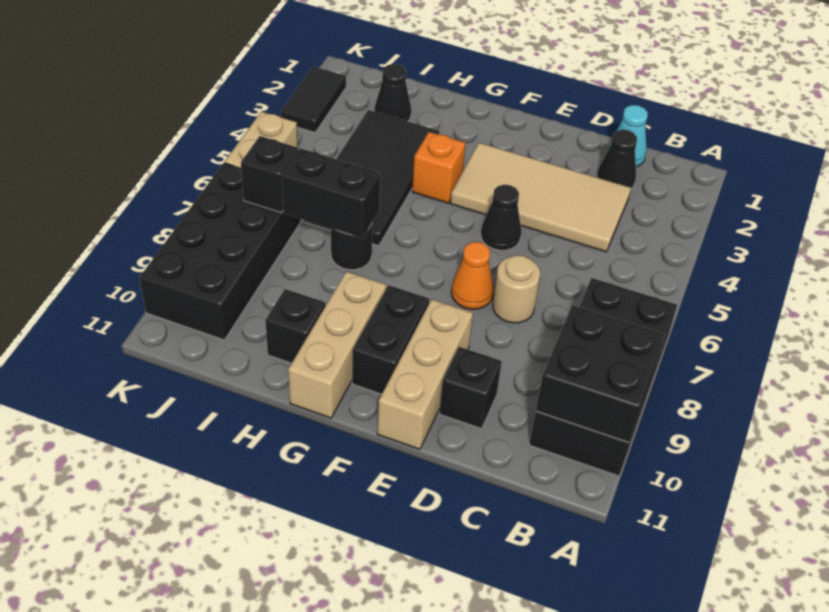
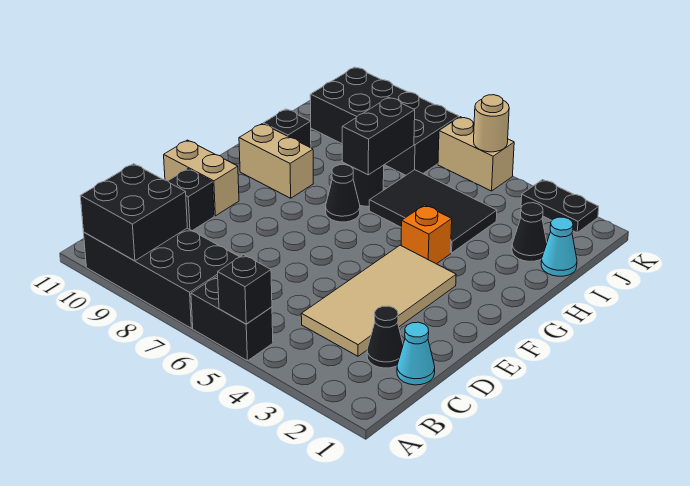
tan round brick D7 level 1 -> tan round brick K5 level 2
black cone E5 level 1 -> black cone G7 level 1
orange cone E7 level 1 -> none
tan brick E9:E11 level 1 -> tan brick E10:E11 level 1
black brick F9:F10 level 1 -> black brick A5:A6 level 1
tan brick G9:G11 level 1 -> tan brick G9:G10 level 1
black tile H3:I6 level 1 -> black tile H4:I6 level 1
none -> cyan cone I1 level 1
black brick J7 level 2 -> black brick A5 level 2
black tile K2:K3 level 1 -> black plate K2:K3 level 1

